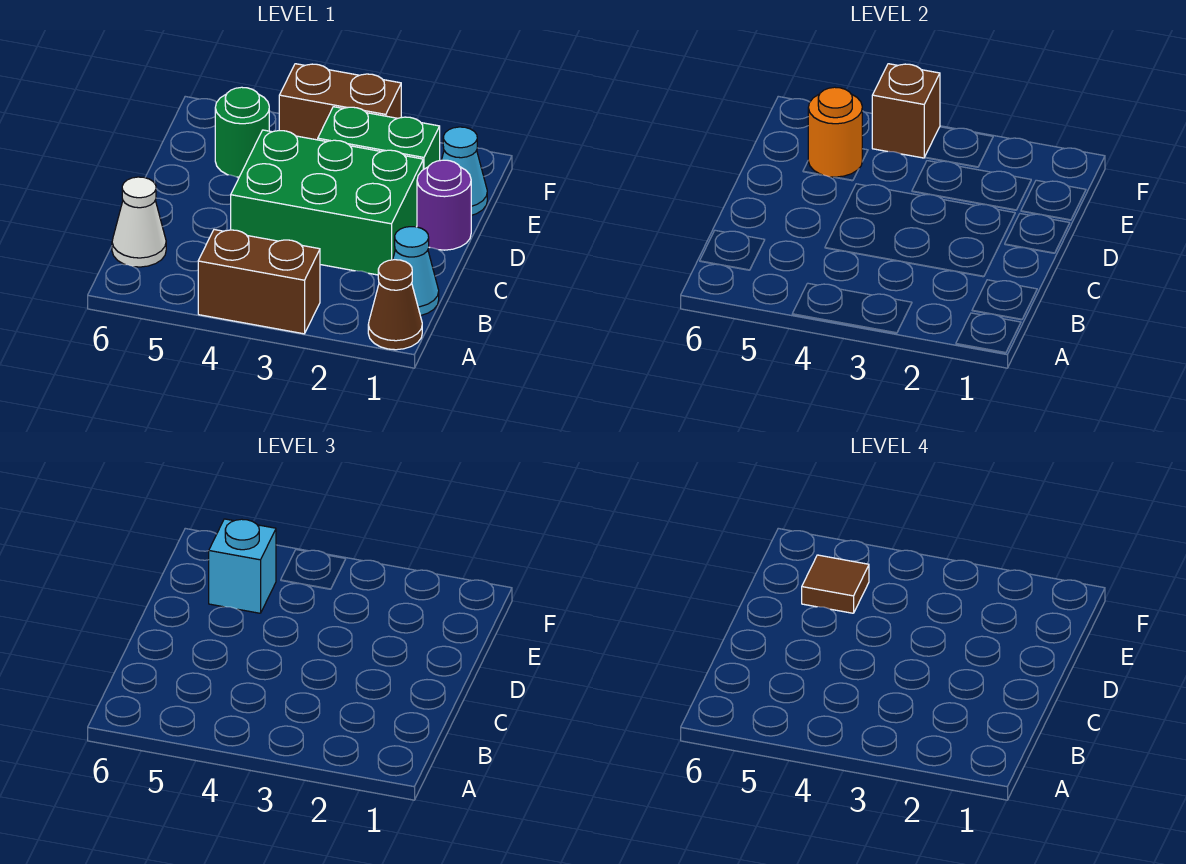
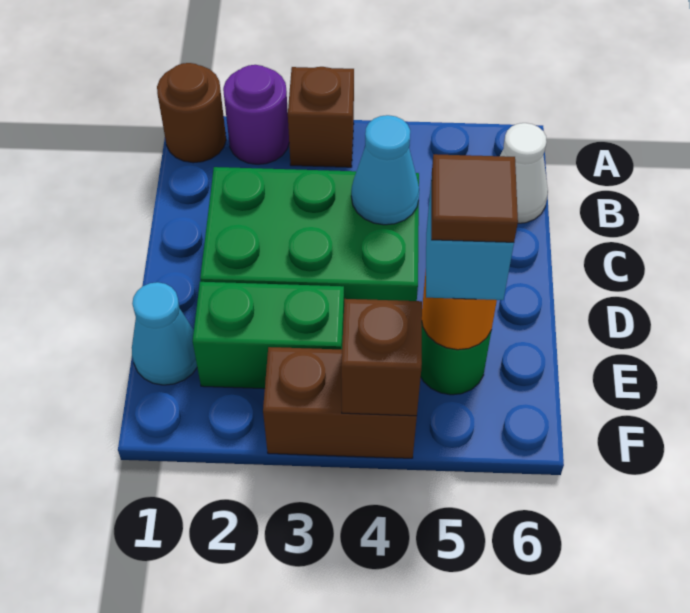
brown cone A1 level 1 -> brown round brick A1 level 1
brown brick A3:A4 level 1 -> brown brick A3 level 1
cyan cone B1 level 1 -> cyan cone C4 level 2
purple round brick D1 level 1 -> purple round brick A2 level 1

